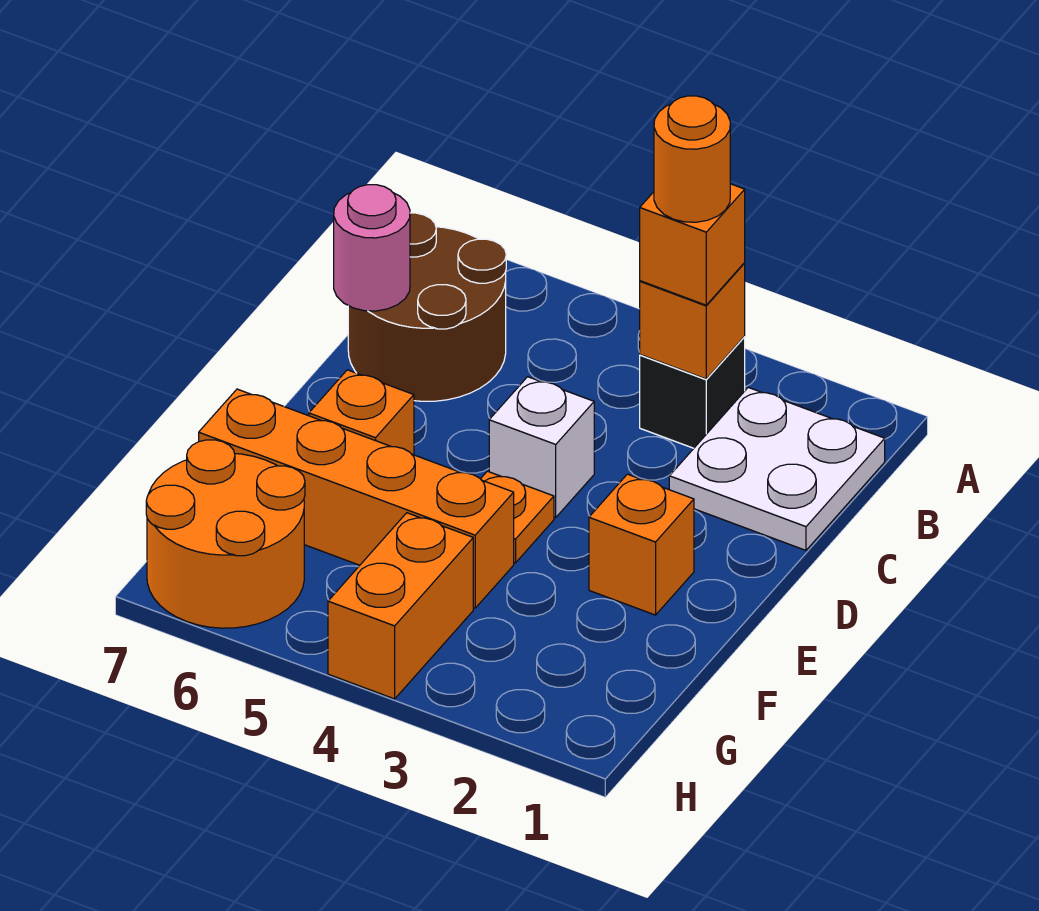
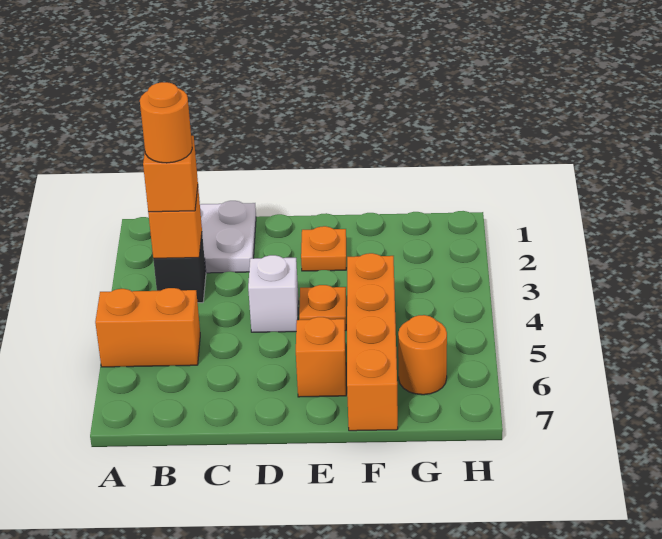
brown round brick B6:C7 level 1 -> none
pink round brick C7 level 2 -> none
orange brick E2 level 1 -> orange plate E2 level 1
orange brick G4:H4 level 1 -> orange brick A5:B5 level 1
orange round brick G6:H7 level 1 -> orange round brick G6 level 1

